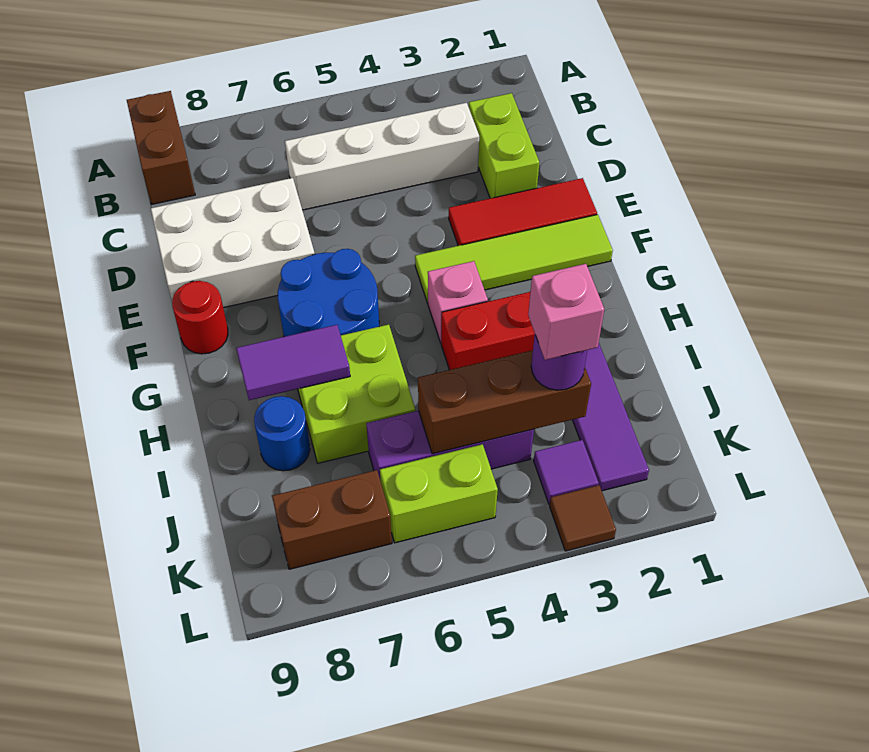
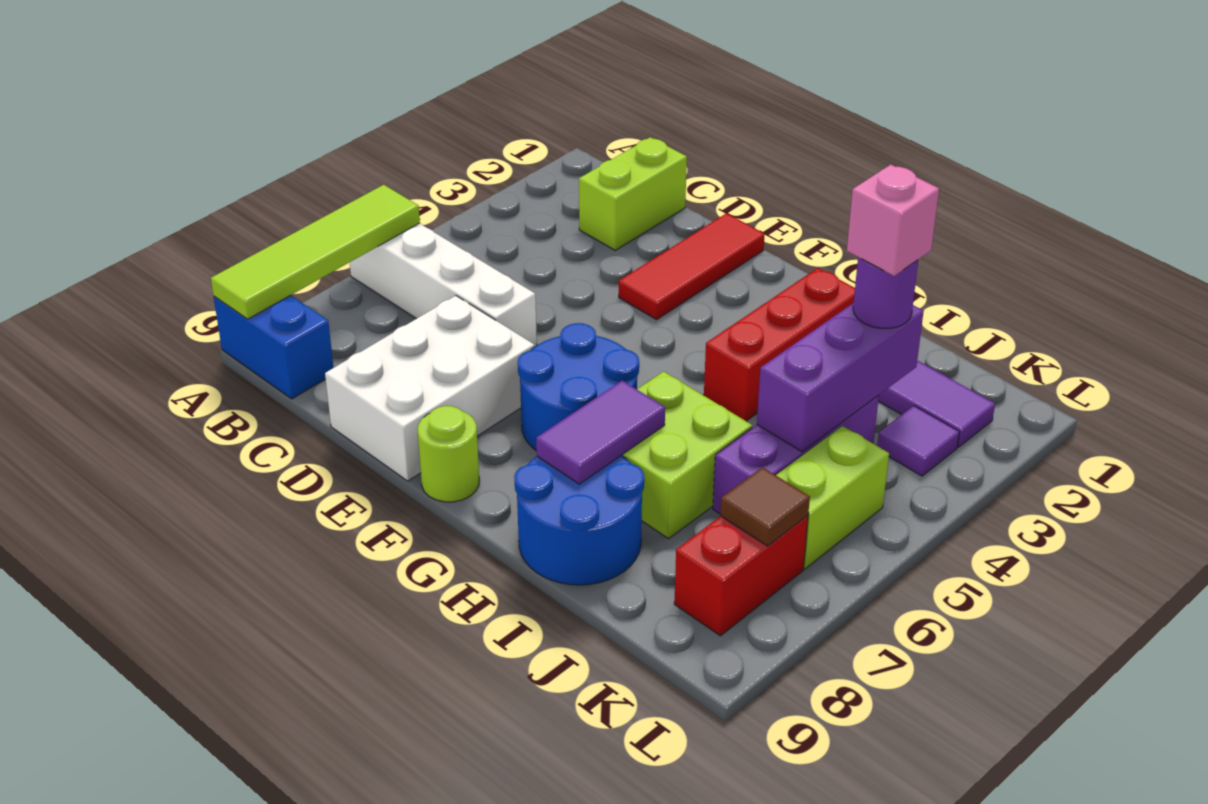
brown brick A9:B9 level 1 -> blue brick A9:B9 level 1
lime brick C2:D2 level 1 -> lime brick C1:C2 level 1
white brick C3:C6 level 1 -> white brick A6:D6 level 1
lime tile F1:F4 level 1 -> lime tile A6:A9 level 2
red round brick F9 level 1 -> lime round brick F9 level 1
pink brick G4 level 1 -> none
blue round brick I8 level 1 -> blue round brick H8:I9 level 1
brown brick J3:J5 level 2 -> purple brick J3:J5 level 2
brown brick K7:K8 level 1 -> red brick K7:K8 level 1
brown tile L3 level 1 -> brown tile K7 level 2

